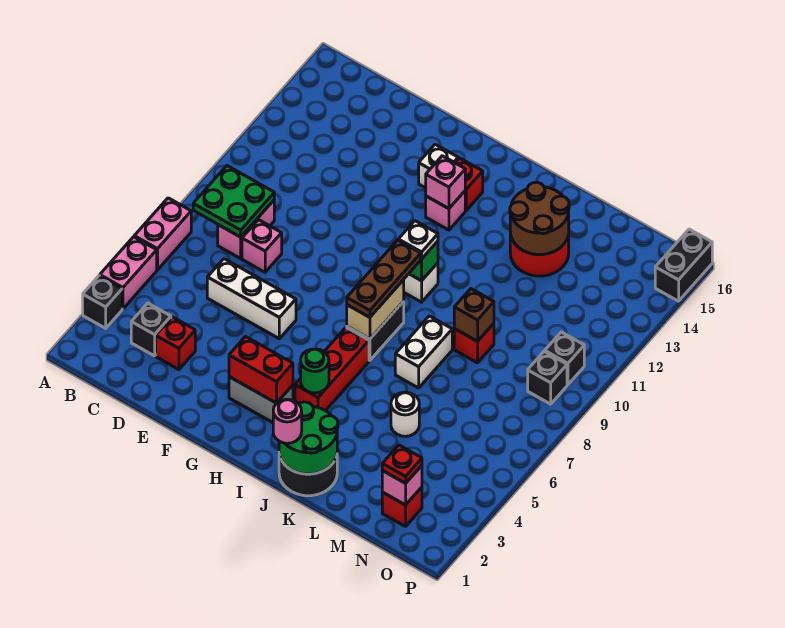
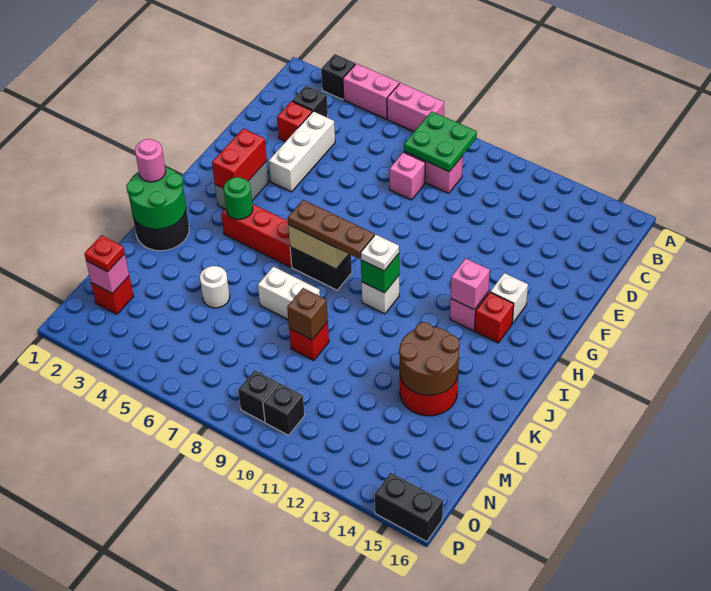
white brick D6:F6 level 1 -> white brick D4:F4 level 1

